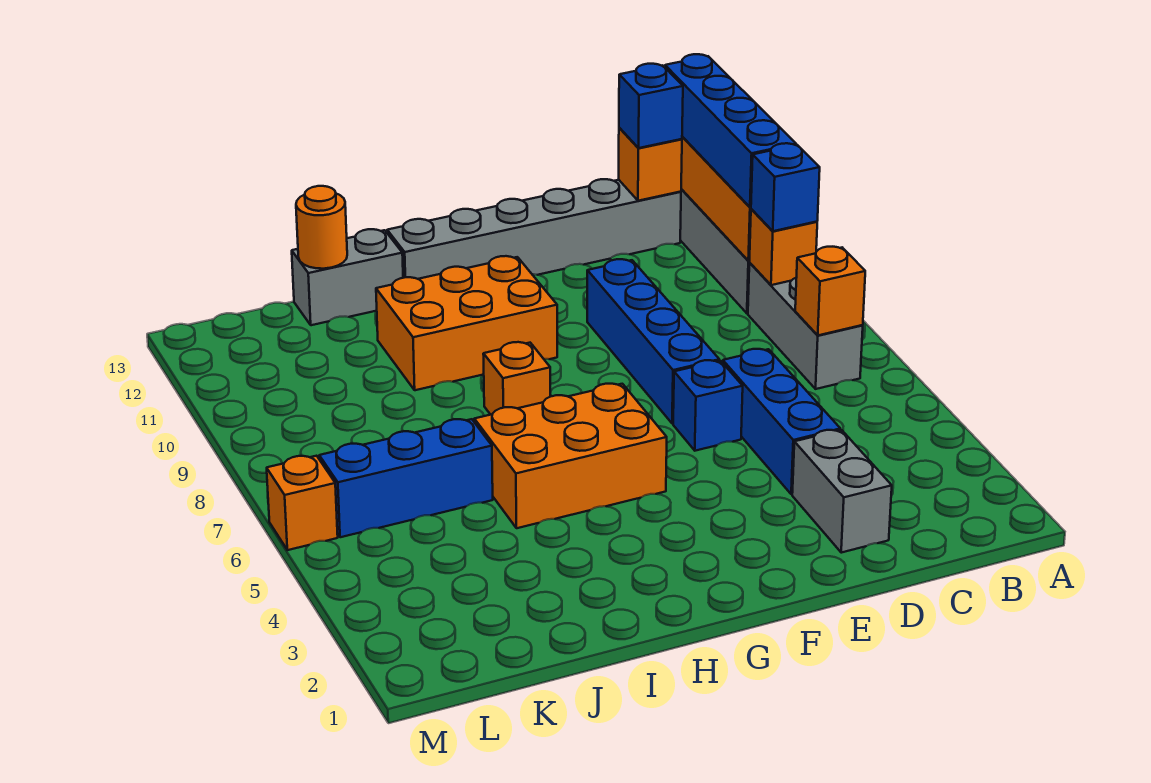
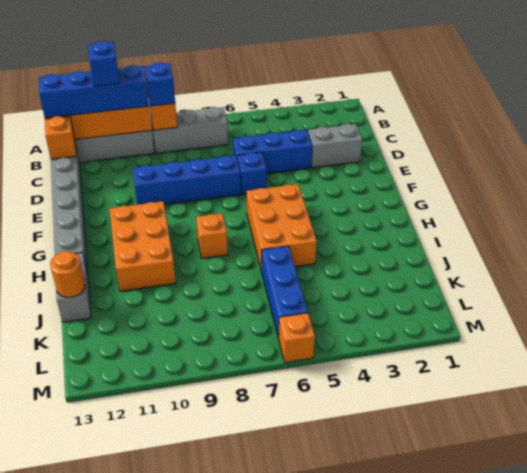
orange brick B7 level 2 -> none
blue brick C13 level 3 -> blue brick B11 level 4

